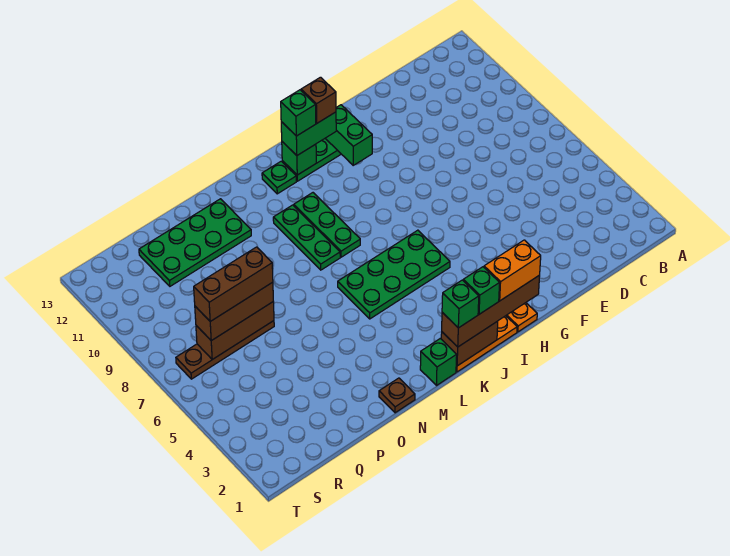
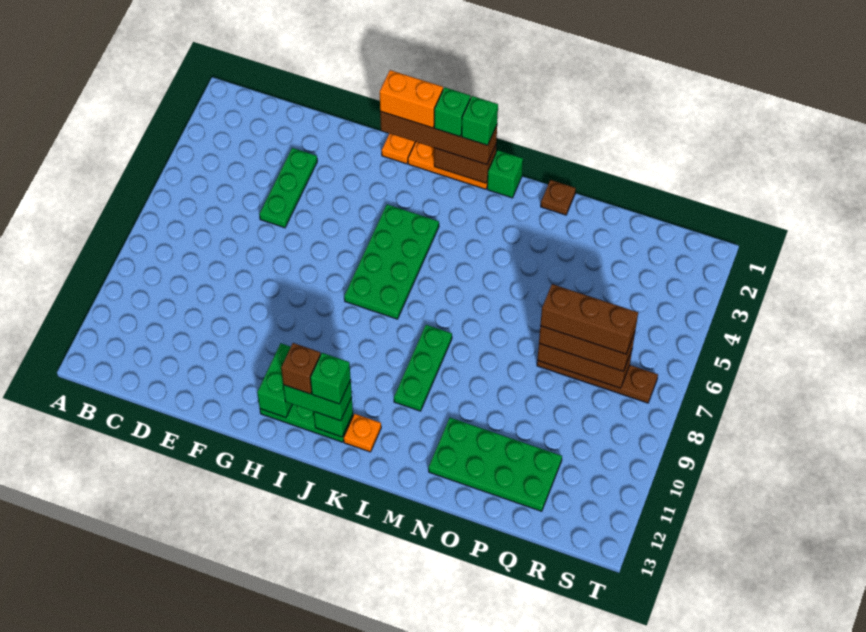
green plate I5:L6 level 1 -> green plate I4:J7 level 1
green plate K8:K10 level 1 -> green plate E3:E5 level 1
green plate K12 level 1 -> orange plate K12 level 1

